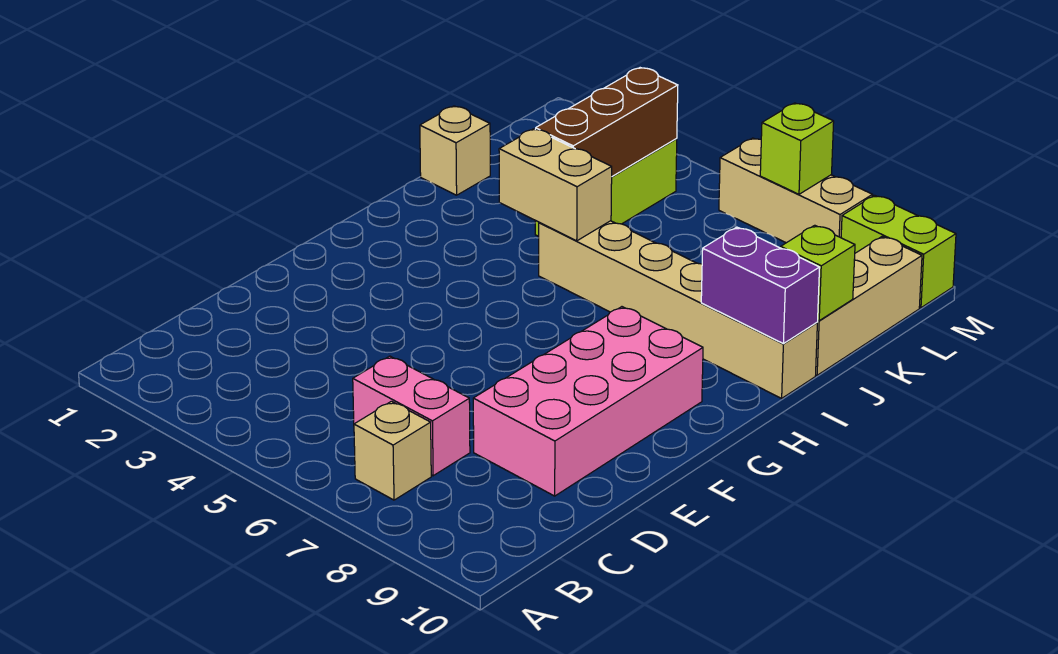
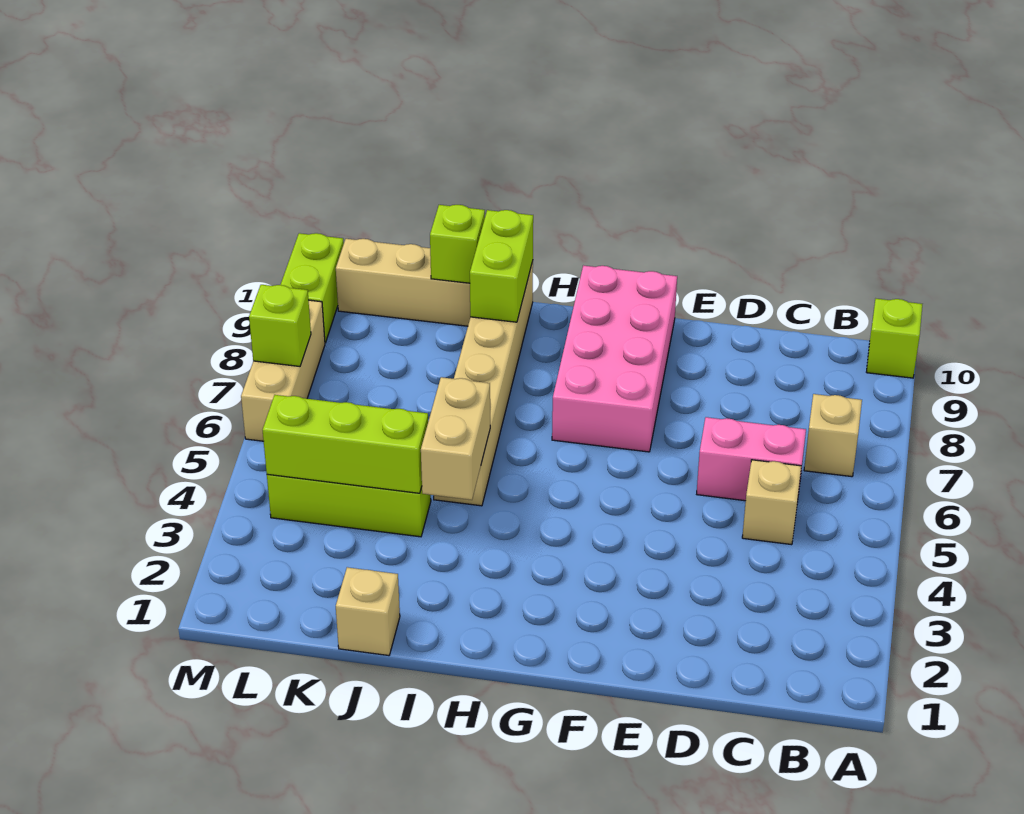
none -> lime brick A10 level 1
none -> tan brick C5 level 1
pink brick C6:C7 level 1 -> pink brick C6:D6 level 1
pink brick D8:G9 level 1 -> pink brick F7:G10 level 1
purple brick I9:I10 level 2 -> lime brick I9:I10 level 2
brown brick J4:L4 level 2 -> lime brick J4:L4 level 2

